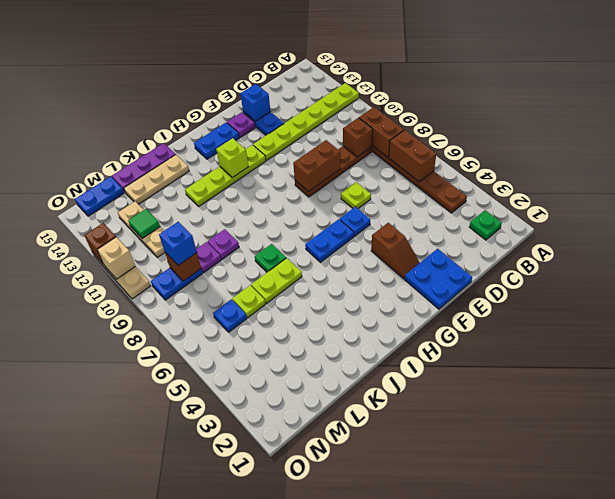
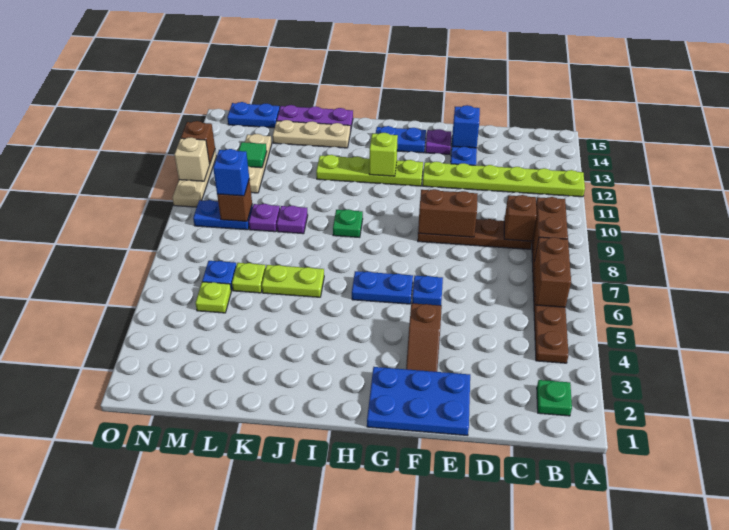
blue plate E1:F2 level 1 -> blue plate E1:G2 level 1
lime plate E7 level 1 -> lime plate M5 level 1
green plate J7 level 1 -> green plate I9 level 1

